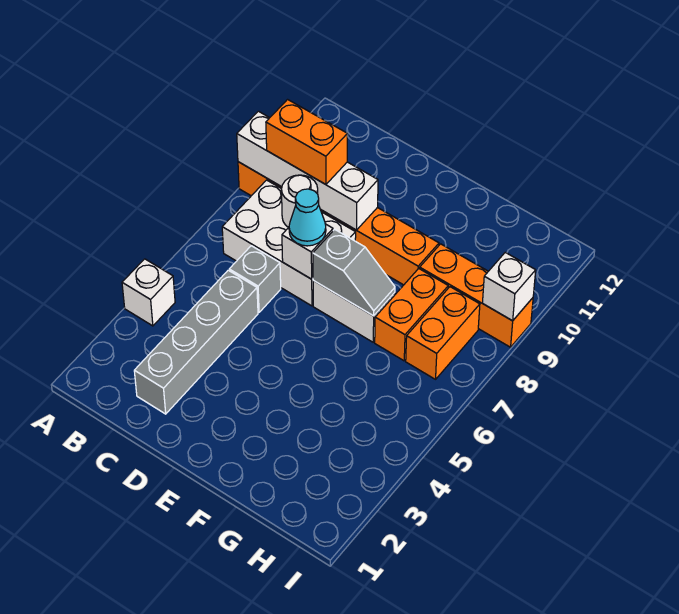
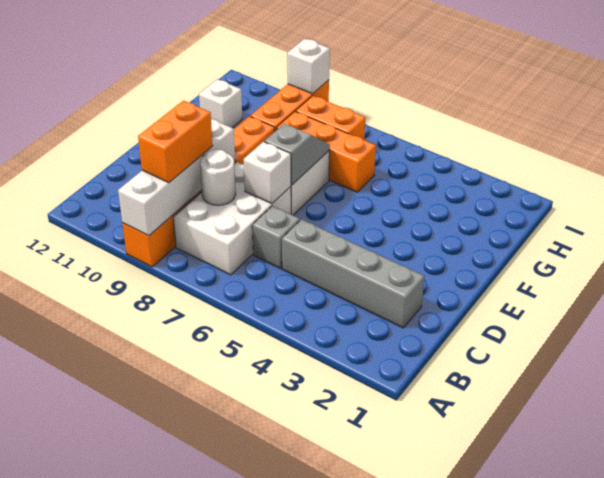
white brick A4 level 1 -> white brick G11 level 1
cyan cone D7 level 3 -> none
orange brick G7:G8 level 1 -> orange brick G6:G8 level 1

